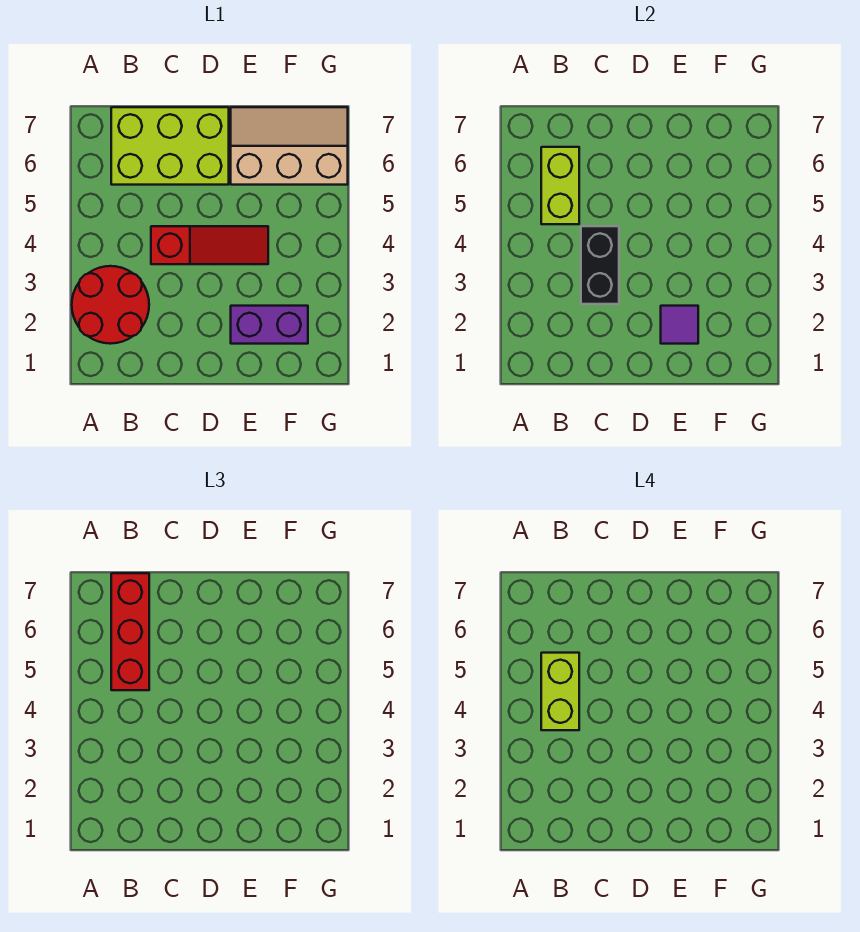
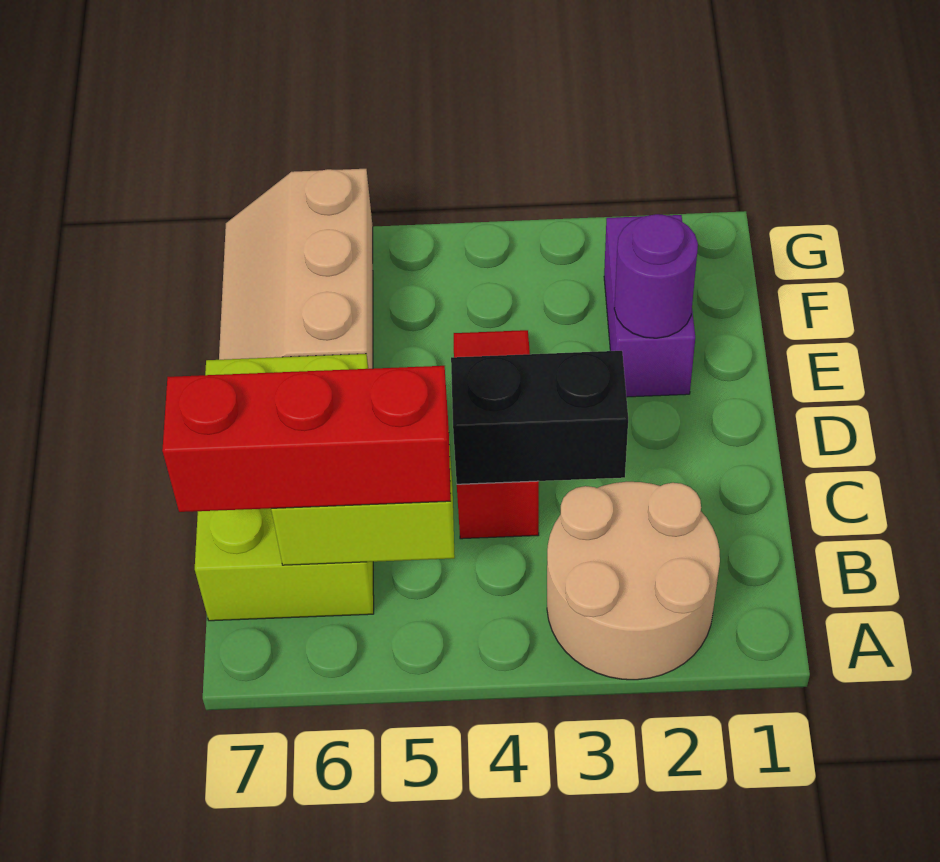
red round brick A2:B3 level 1 -> tan round brick A2:B3 level 1
lime brick B4:B5 level 4 -> none
purple tile E2 level 2 -> purple round brick E2 level 2

